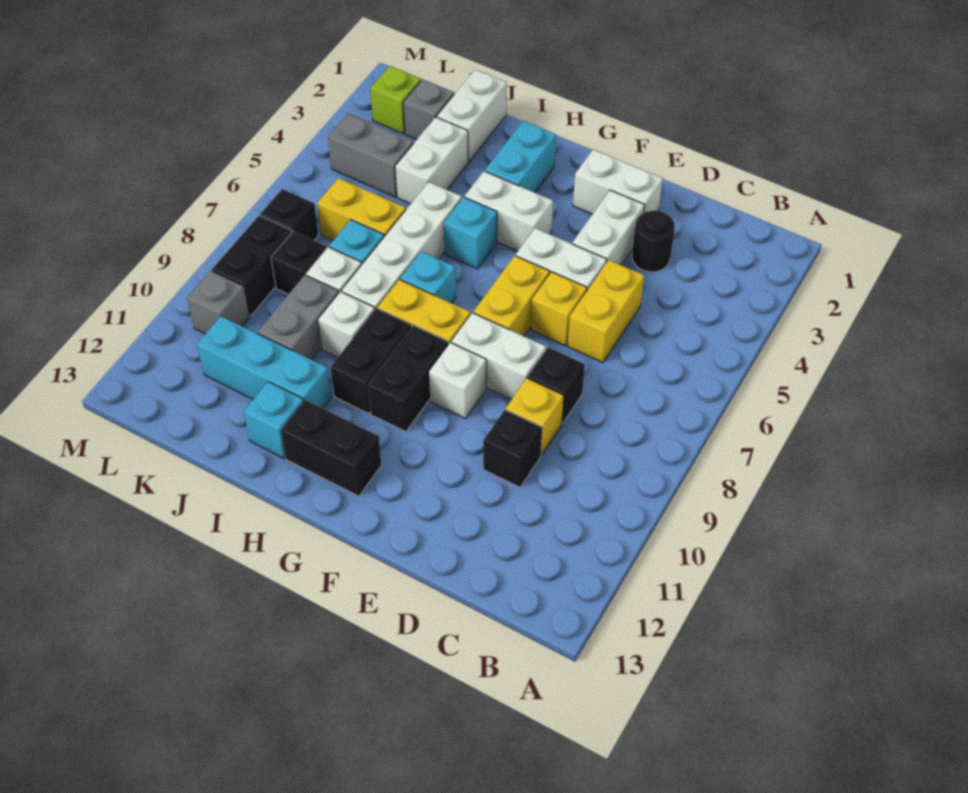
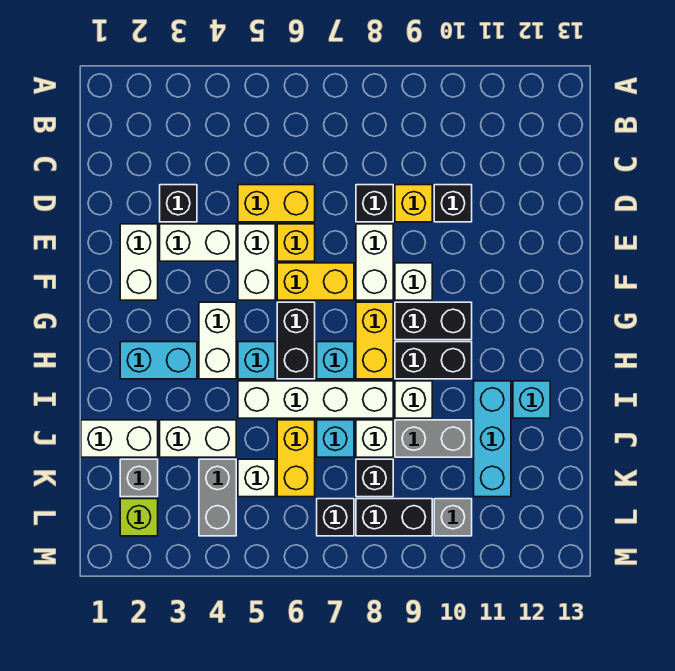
black round brick D3 level 1 -> black brick D3 level 1
black brick G12:H12 level 1 -> black brick G6:H6 level 1
none -> white brick K5 level 1

